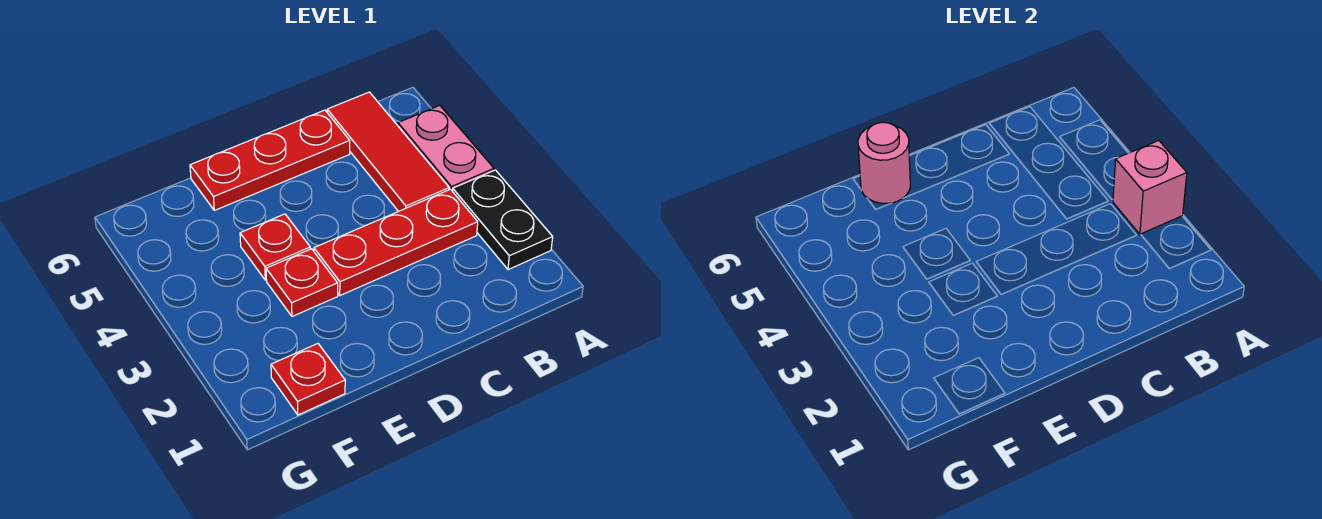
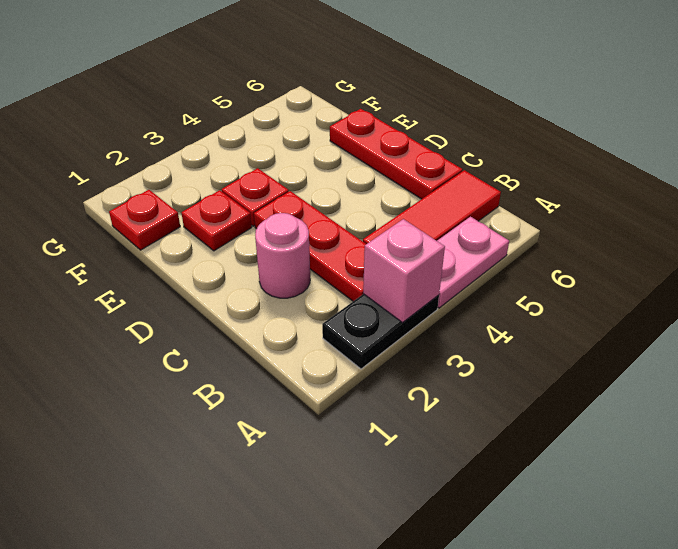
red plate E4 level 1 -> red plate E2 level 1
pink round brick E6 level 2 -> pink round brick C2 level 1

